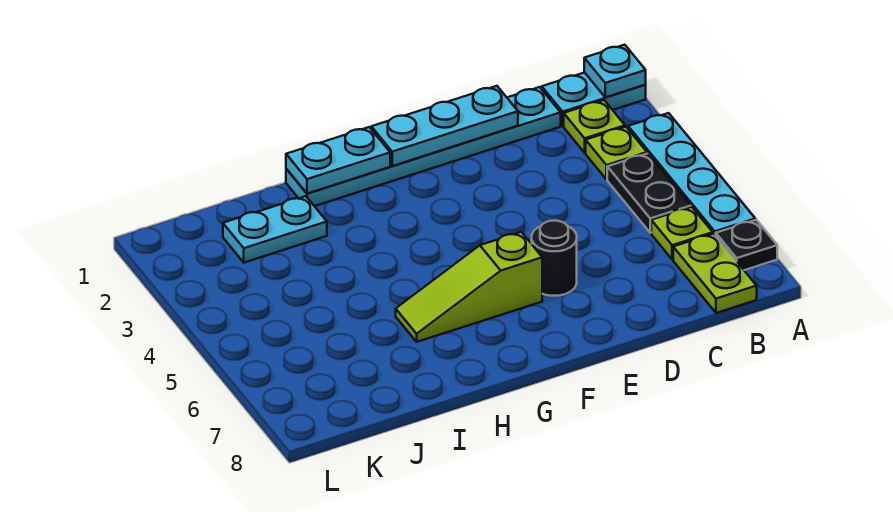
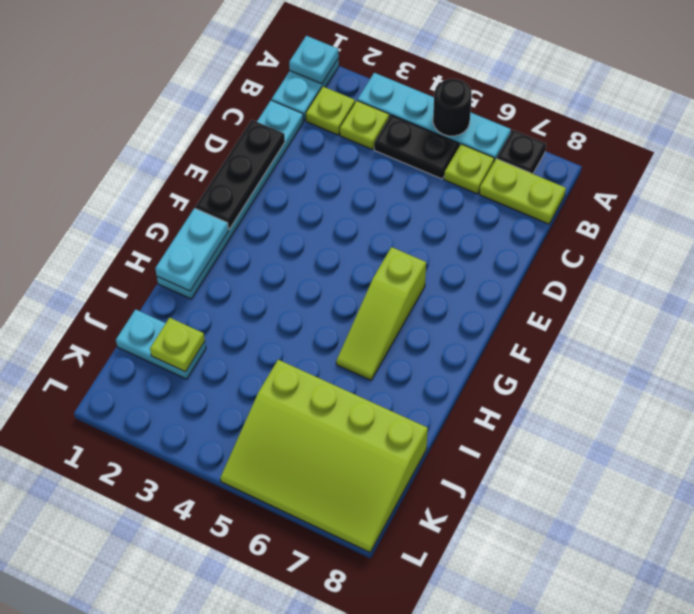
cyan plate D1:F1 level 2 -> black plate D1:F1 level 2
black round brick E6 level 1 -> black round brick A5 level 2
cyan plate I2:J2 level 1 -> cyan plate J1:J2 level 1
none -> lime plate J2 level 2
none -> lime slope J5:L8 level 1 top J

